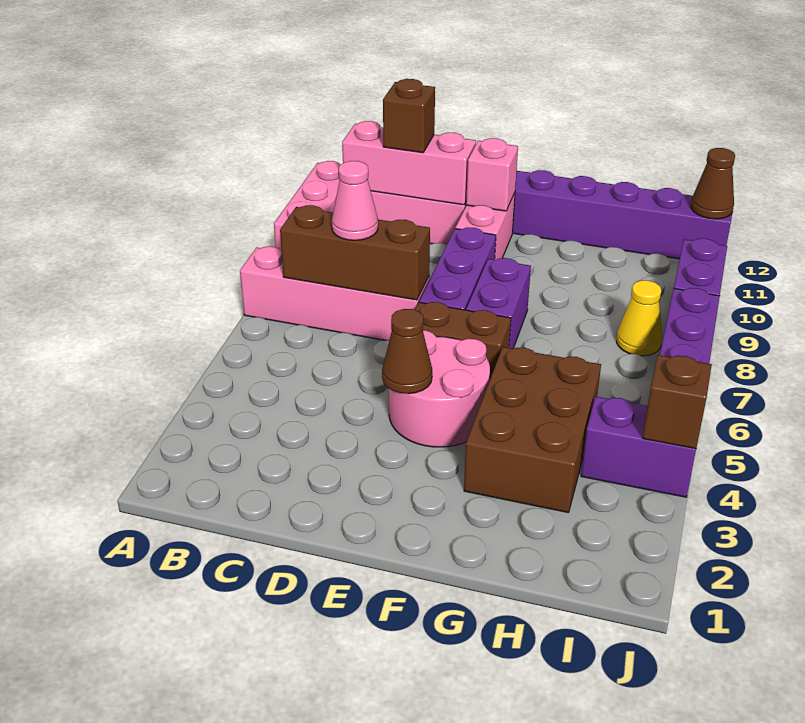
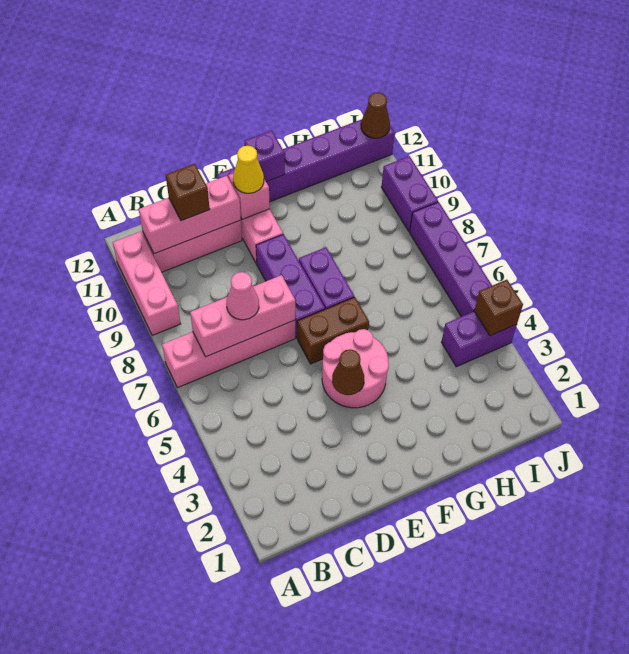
brown brick B7:D7 level 2 -> pink brick B7:D7 level 2
none -> purple brick F12 level 2
brown brick G3:H5 level 1 -> none
yellow cone I8 level 1 -> yellow cone E11 level 3

